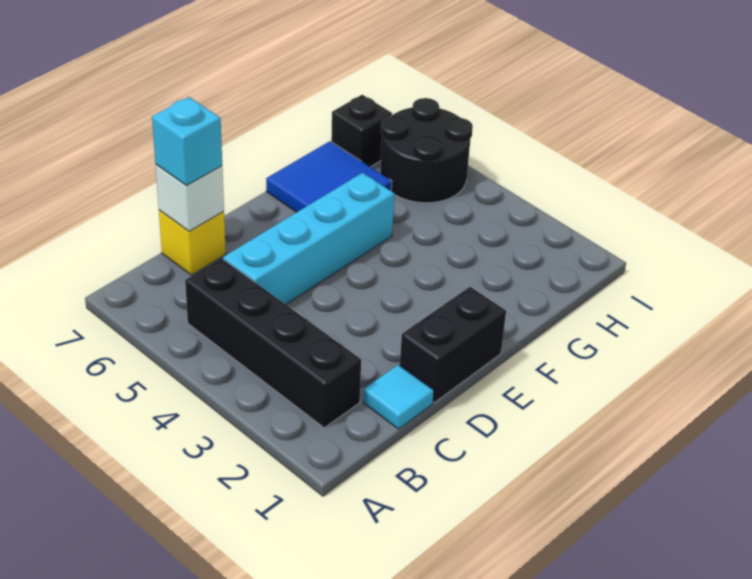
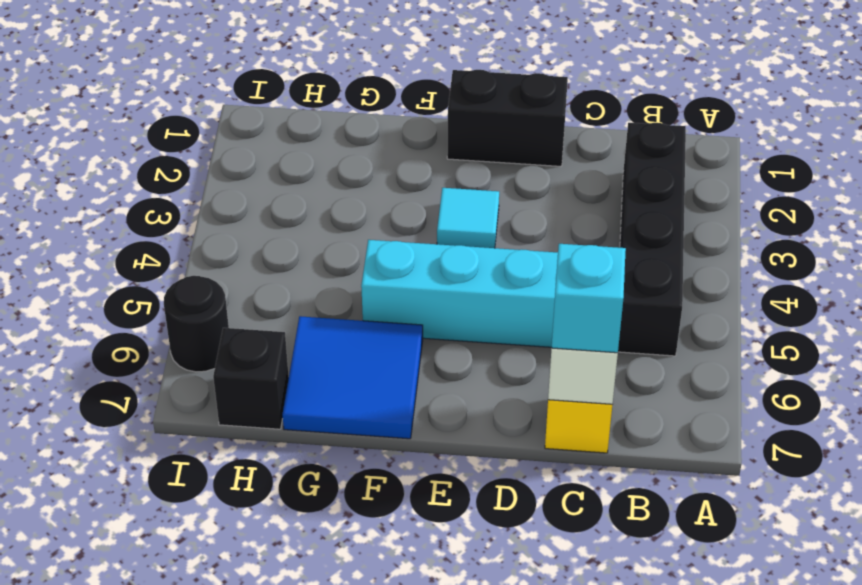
cyan tile C1 level 1 -> cyan tile E3 level 1
black round brick H5:I6 level 1 -> black round brick I6 level 1

